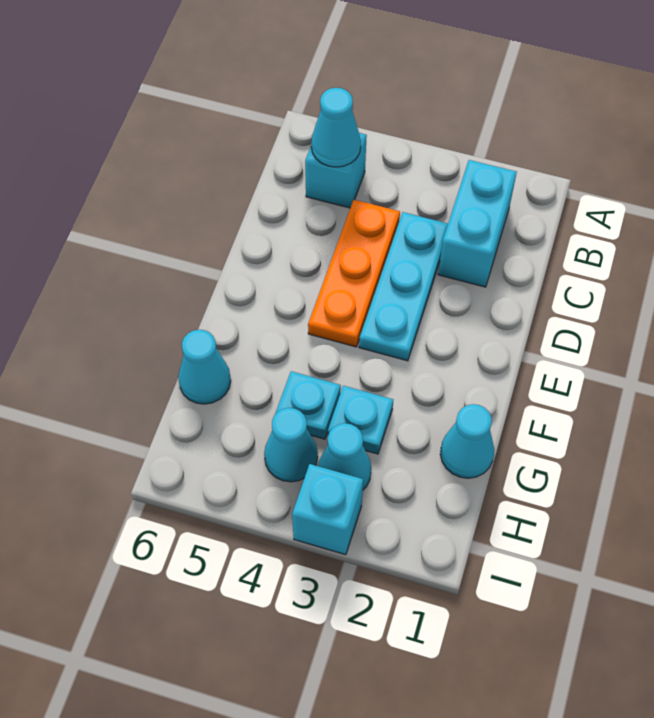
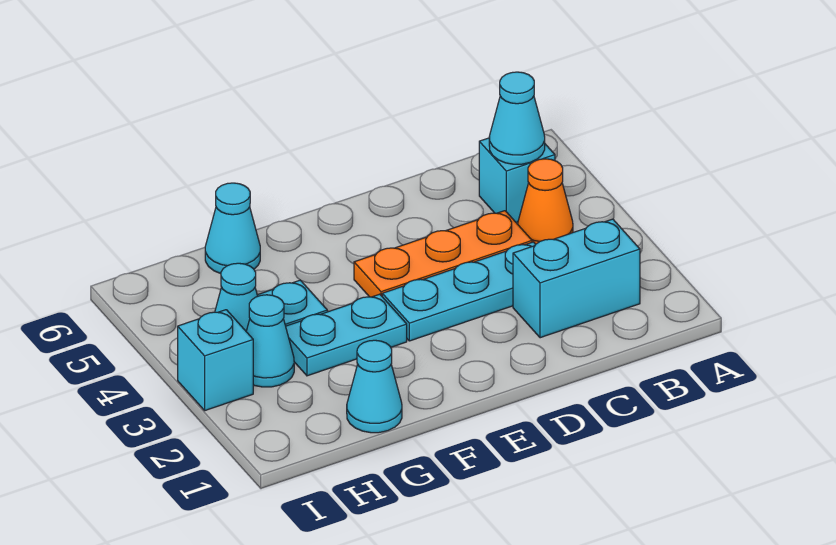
none -> orange cone B4 level 1
cyan plate G3 level 1 -> cyan plate F3:G3 level 1

